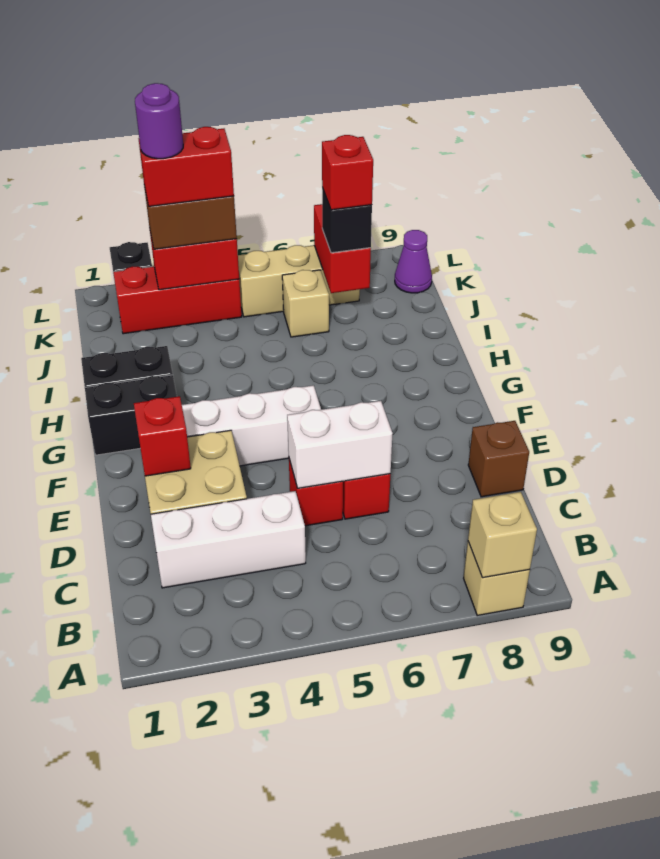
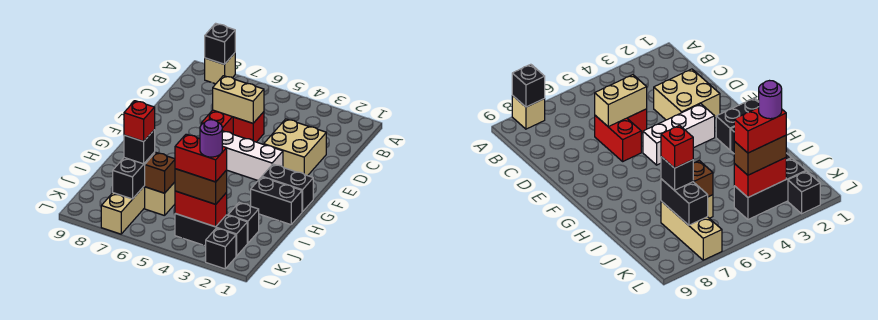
tan brick A8 level 2 -> black brick A8 level 2
white brick C2:C4 level 1 -> none
white brick D5:D6 level 2 -> tan brick D5:D6 level 2
brown brick D9 level 1 -> brown brick J6 level 2
red brick E2 level 2 -> none
none -> black brick J2 level 1
red brick J7:K7 level 2 -> black brick J7:K7 level 2
red brick K2:K4 level 1 -> black brick K2:K4 level 1
tan brick K5:K7 level 1 -> tan brick J7:L7 level 1
purple cone K9 level 1 -> none

